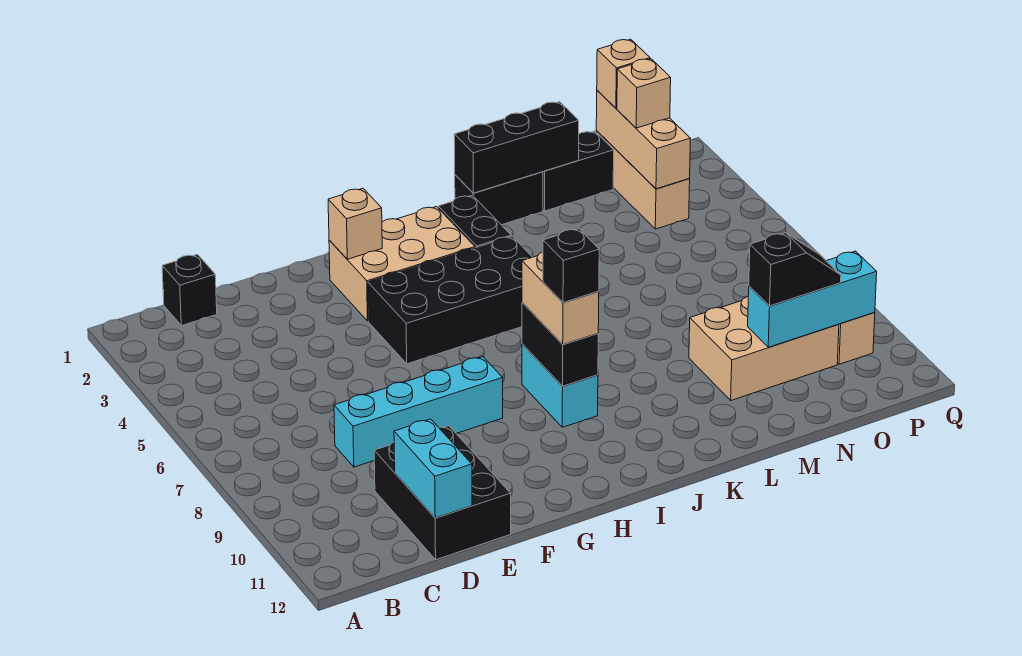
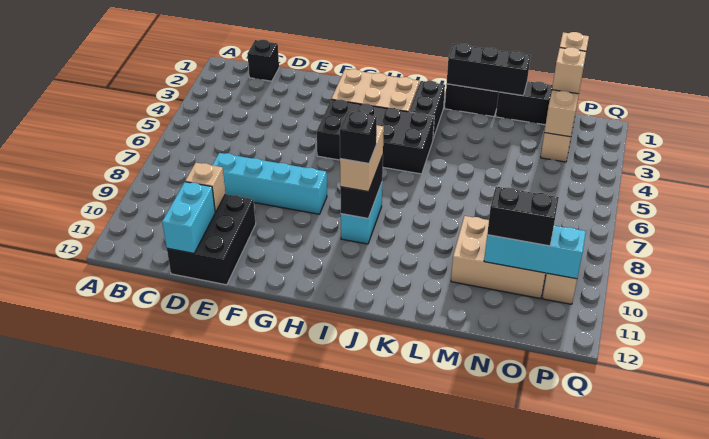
tan brick G2 level 2 -> tan brick D10 level 2
black slope N10:O10 level 3 top N -> black brick N10:O10 level 3

